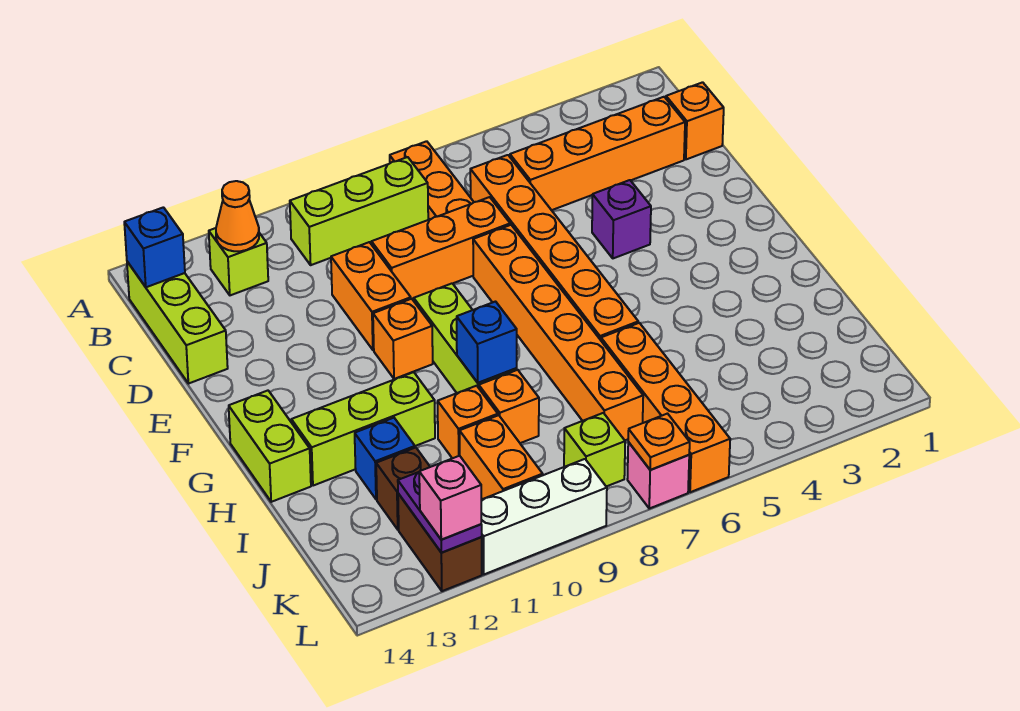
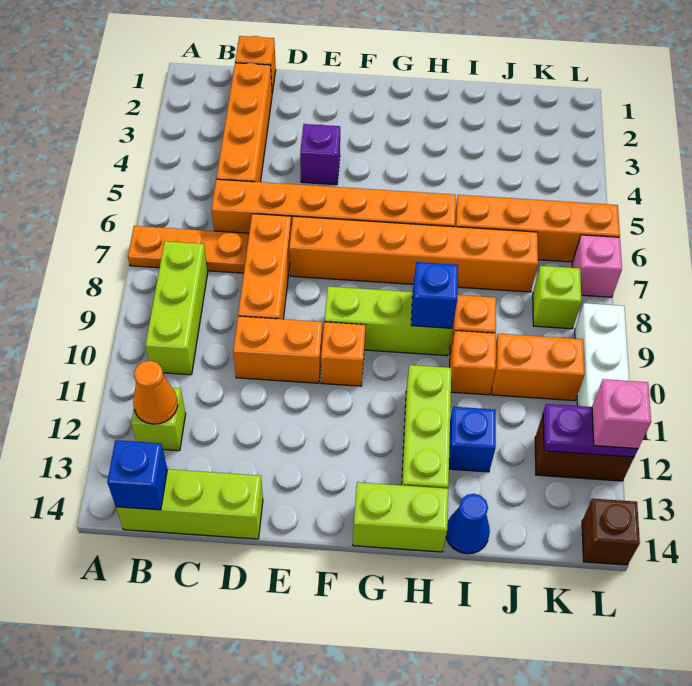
none -> blue cone I14 level 1
brown brick J12 level 1 -> brown brick L14 level 1
orange plate L7 level 2 -> none

